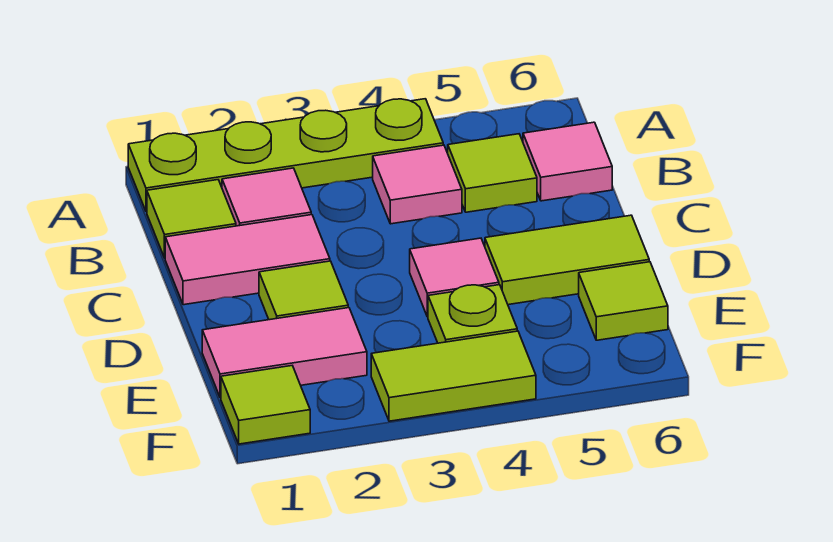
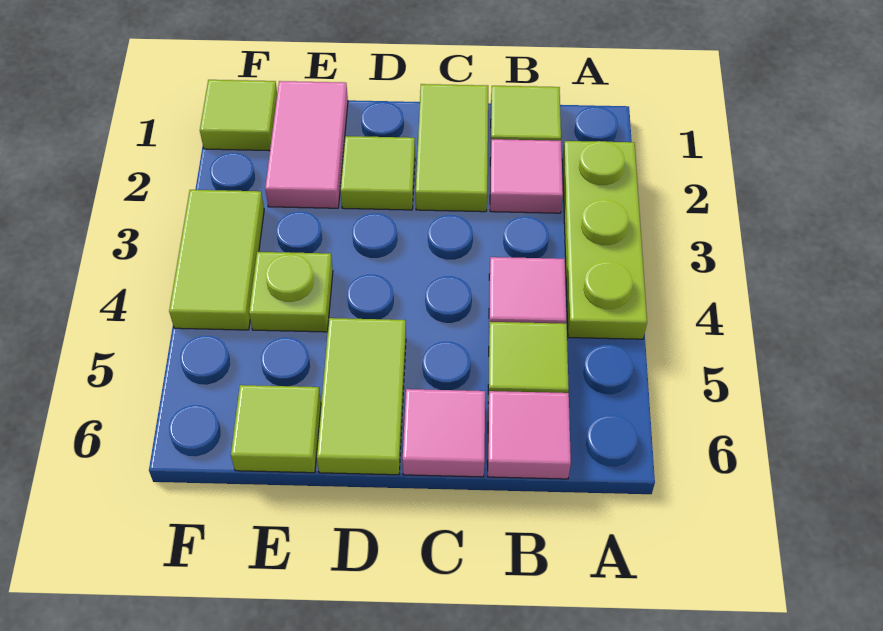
lime plate A1:A4 level 1 -> lime plate A2:A4 level 1
pink tile C1:C2 level 1 -> lime tile C1:C2 level 1
pink tile D4 level 1 -> pink tile C6 level 1

